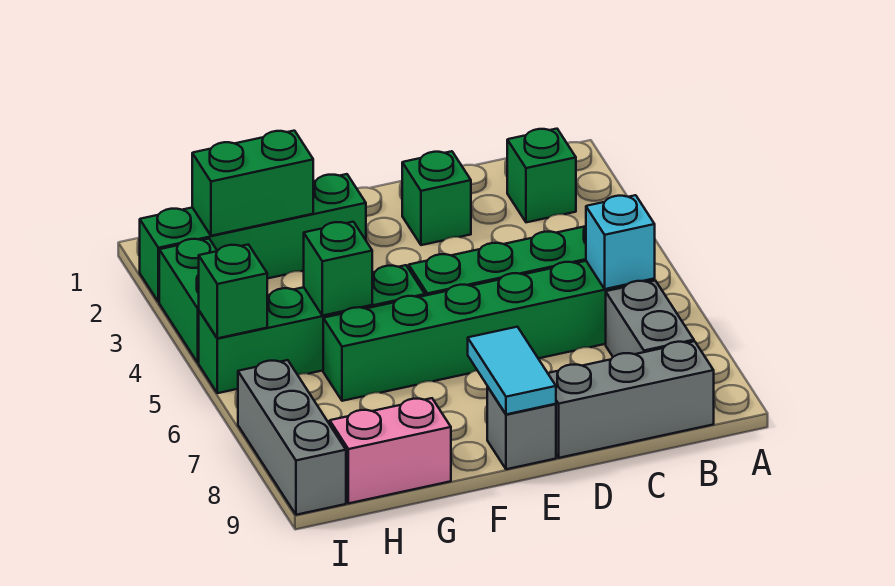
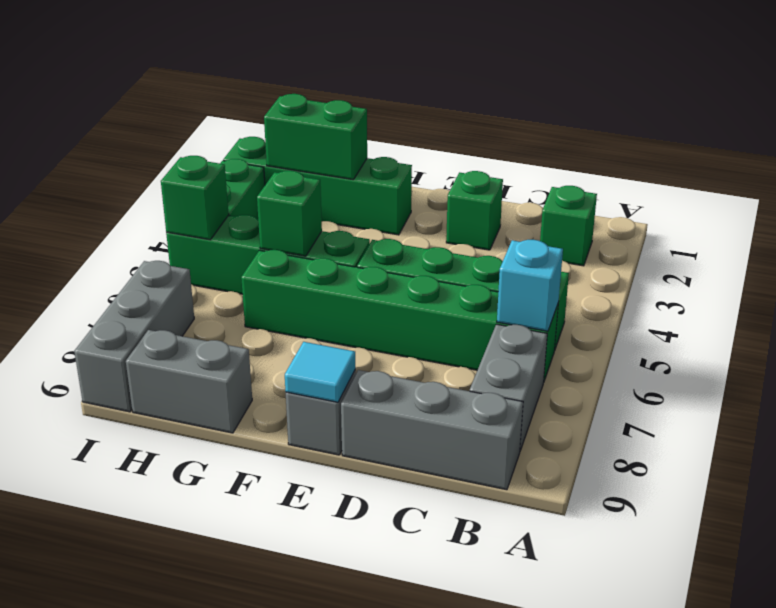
cyan tile E8:E9 level 2 -> cyan tile E9 level 2
pink brick G9:H9 level 1 -> grey brick G9:H9 level 1

